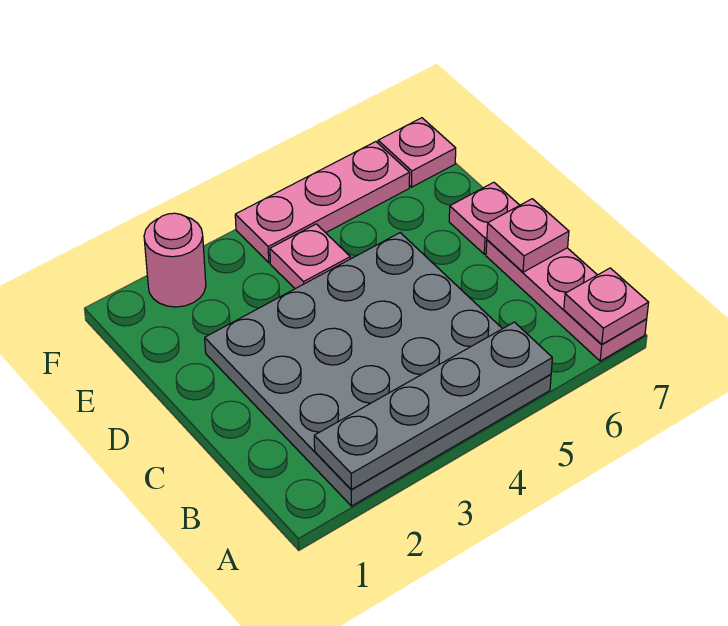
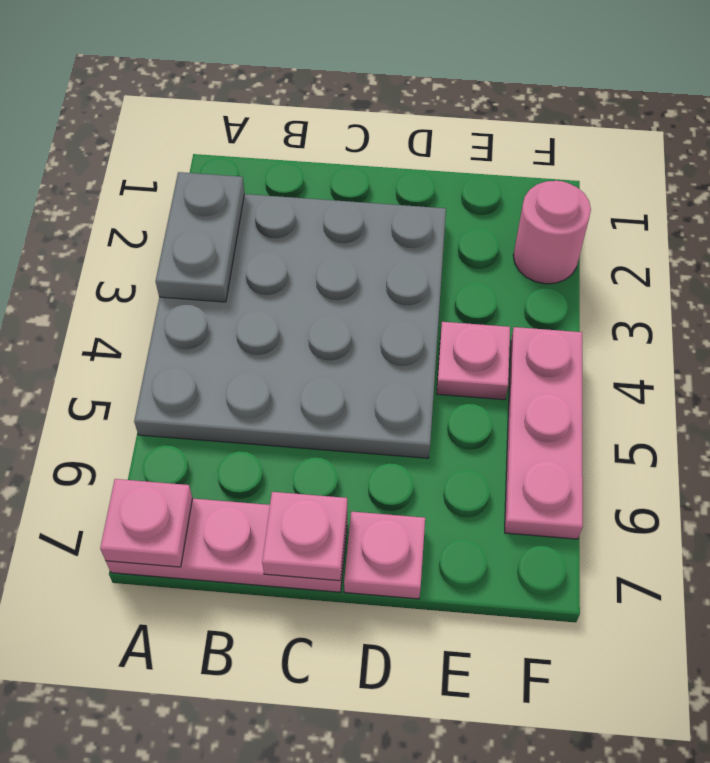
grey plate A2:A5 level 2 -> grey plate A2:A3 level 2
pink plate F7 level 1 -> none

